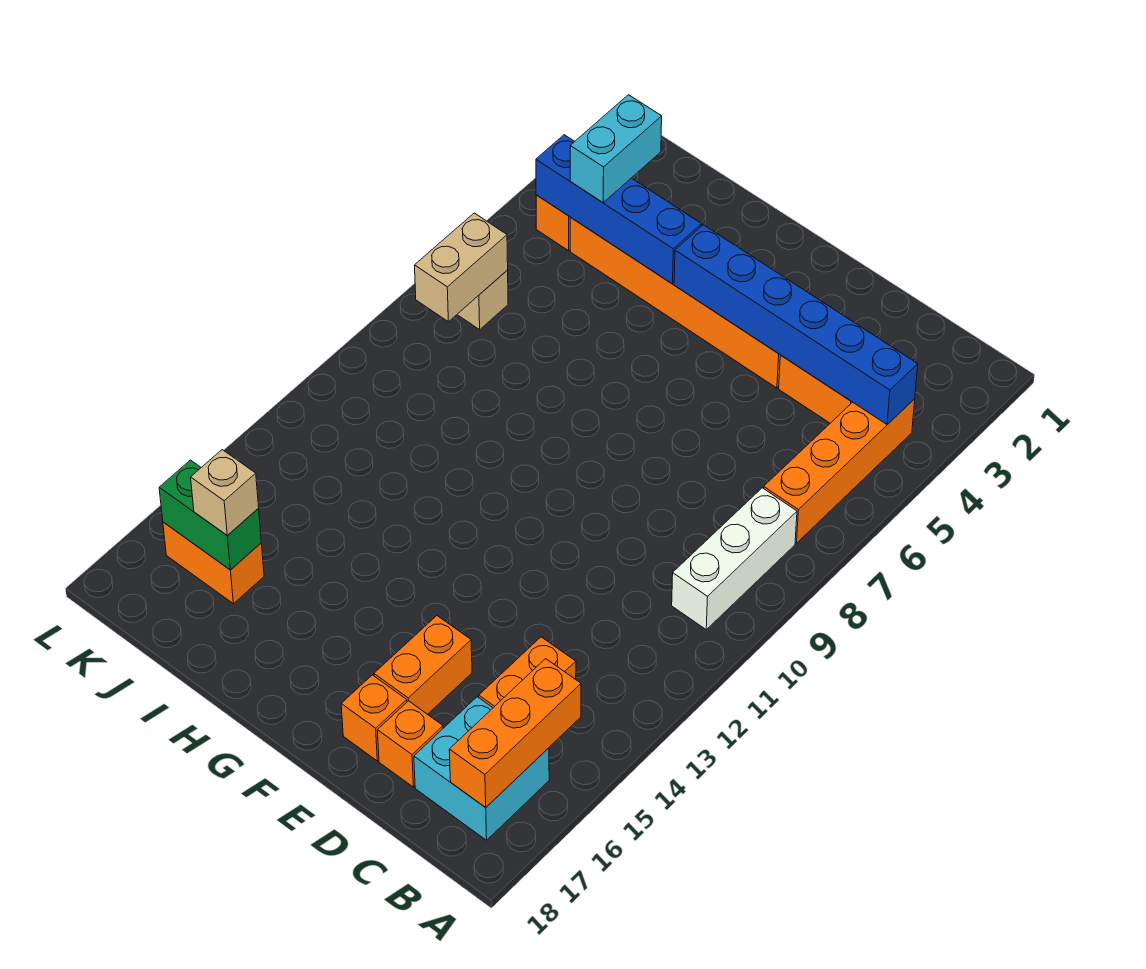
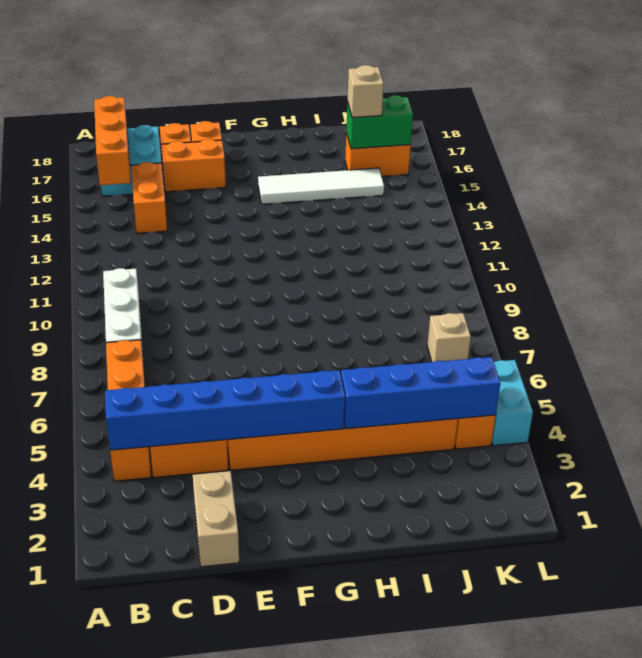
orange brick E15:E16 level 1 -> orange brick D16:E16 level 1
none -> white tile G15:J15 level 1
cyan brick J3:J4 level 3 -> cyan brick L4:L5 level 1
tan brick K7:K8 level 2 -> tan brick D1:D2 level 1

